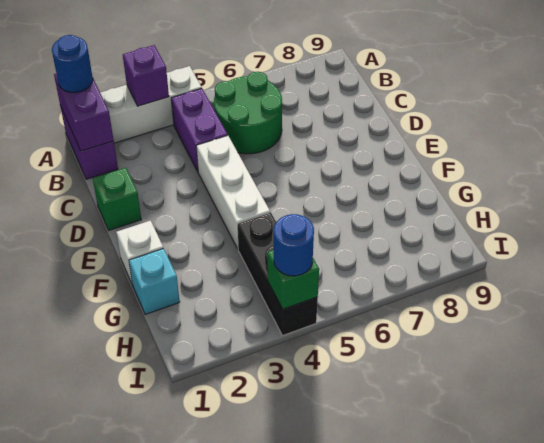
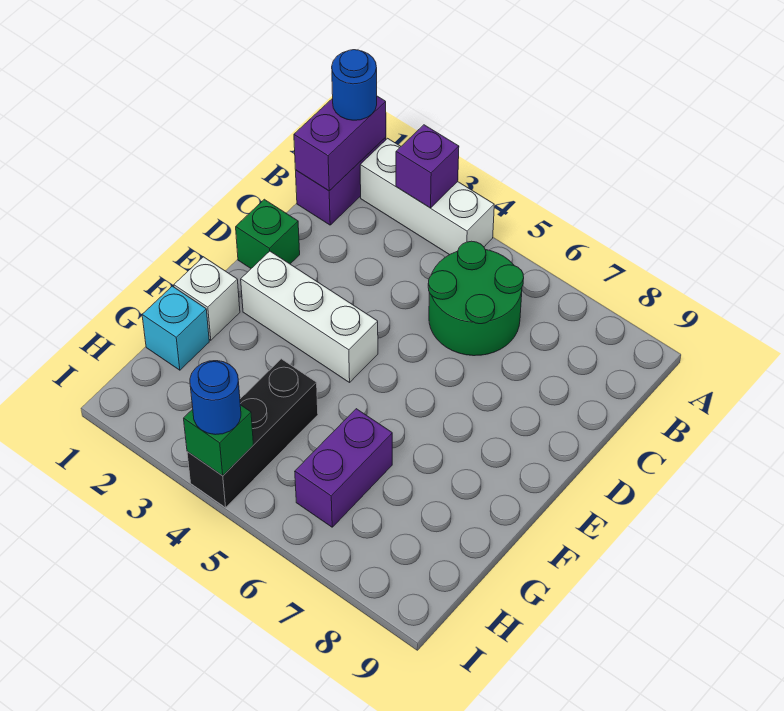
purple brick B4:C4 level 1 -> purple brick G6:H6 level 1
white brick D4:F4 level 1 -> white brick E2:E4 level 1

